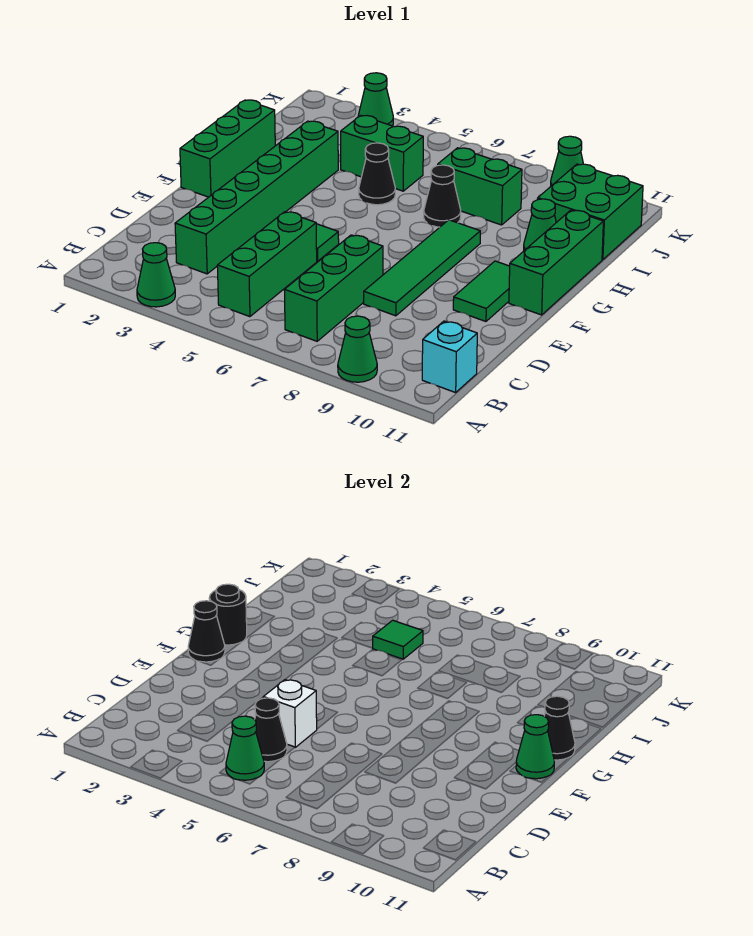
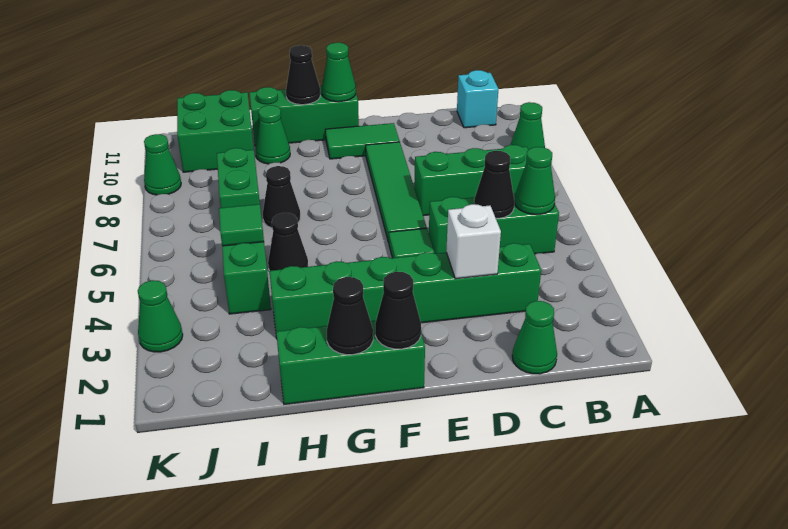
green cone A3 level 1 -> green cone C1 level 1
white brick D5 level 2 -> white brick D3 level 2
green tile D8:G8 level 1 -> green tile E6:E9 level 1
black round brick G1 level 2 -> black cone G1 level 2

